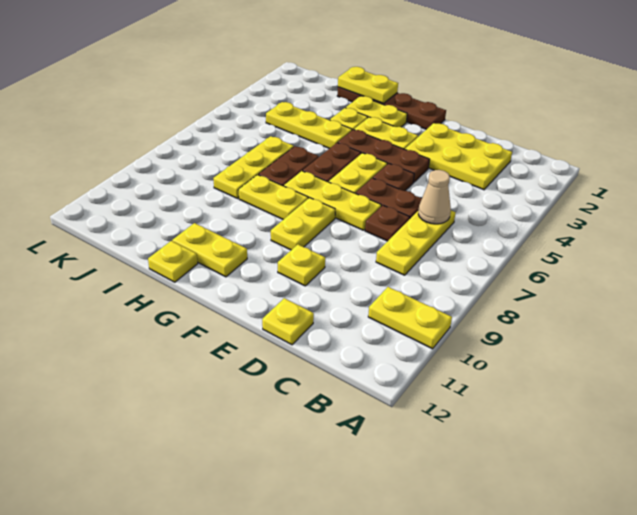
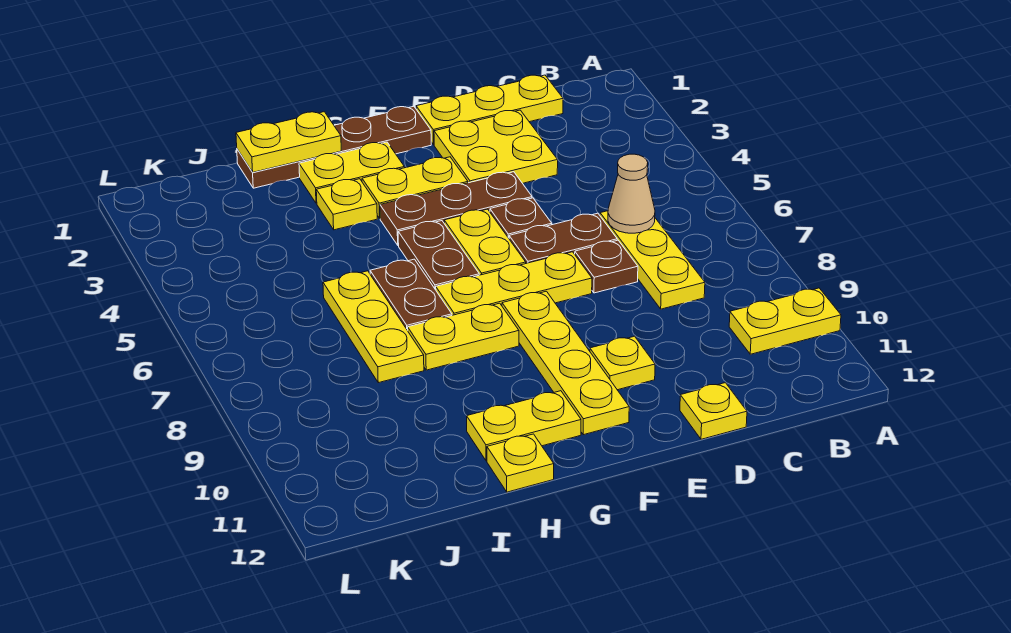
yellow plate C2:E3 level 1 -> yellow plate D2:E3 level 1
yellow plate F8:F9 level 1 -> yellow plate F8:F11 level 1
yellow plate H4:J4 level 1 -> yellow plate C1:E1 level 1

